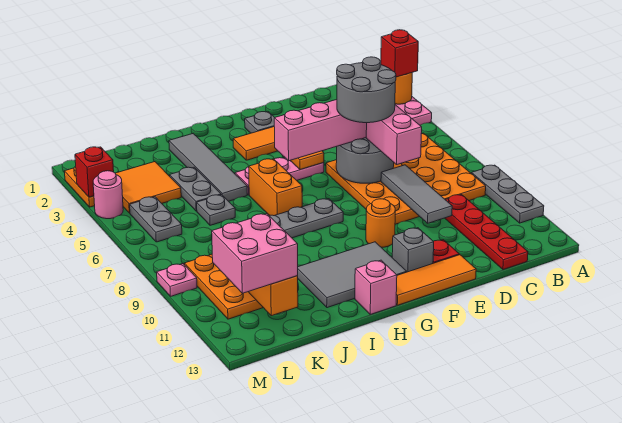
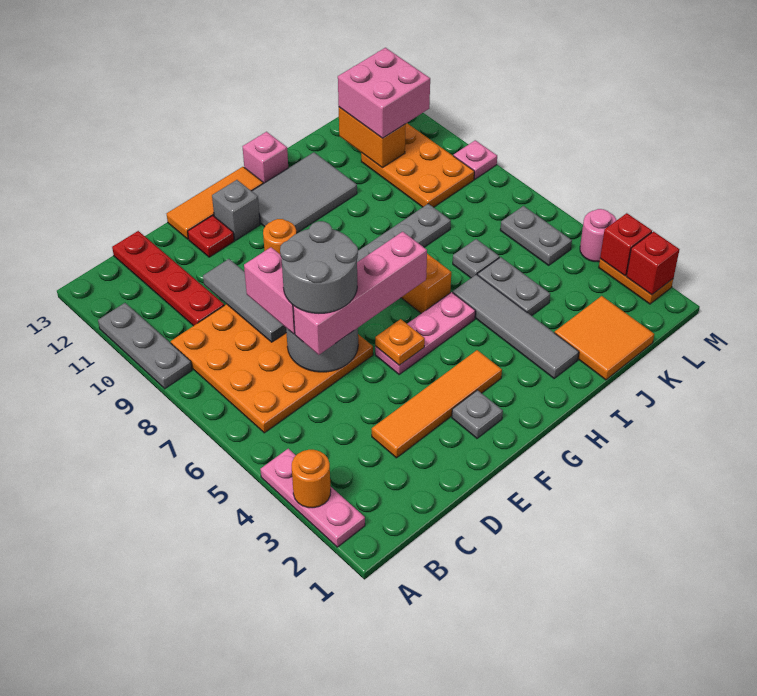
red brick A3 level 3 -> red brick M2 level 2
orange tile K3:L4 level 1 -> orange tile J1:K2 level 1

